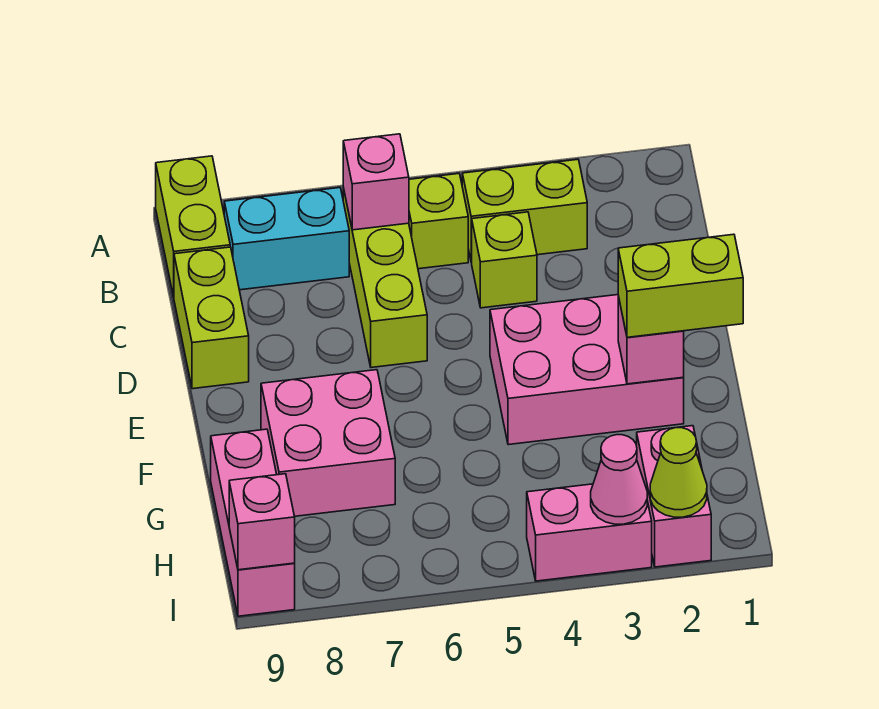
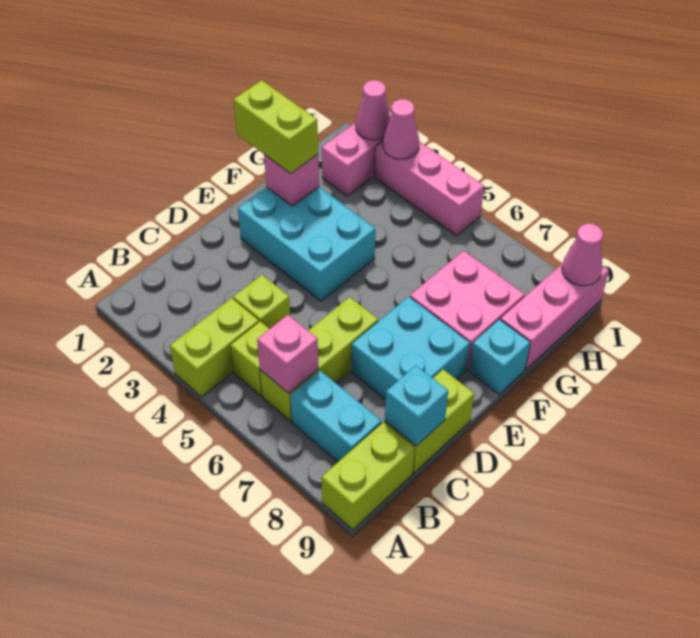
lime brick B3:B4 level 1 -> lime brick A4:B4 level 1
none -> cyan brick C9 level 2
none -> cyan brick D7:E8 level 1
pink brick E2:F4 level 1 -> cyan brick E2:F4 level 1
none -> cyan brick F9 level 1
lime cone I2 level 2 -> pink cone I2 level 2
pink brick I3:I4 level 1 -> pink brick I3:I5 level 1
pink brick I9 level 2 -> pink cone I9 level 2

